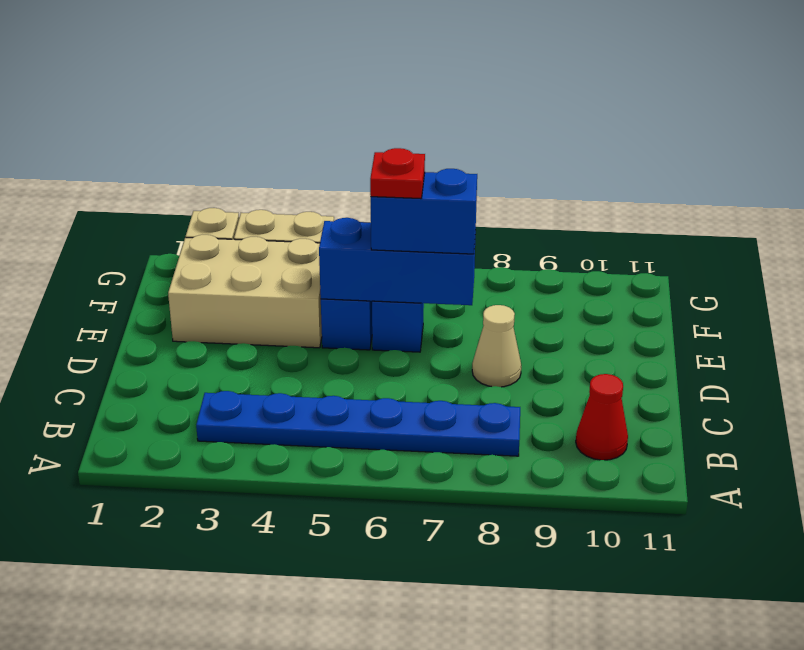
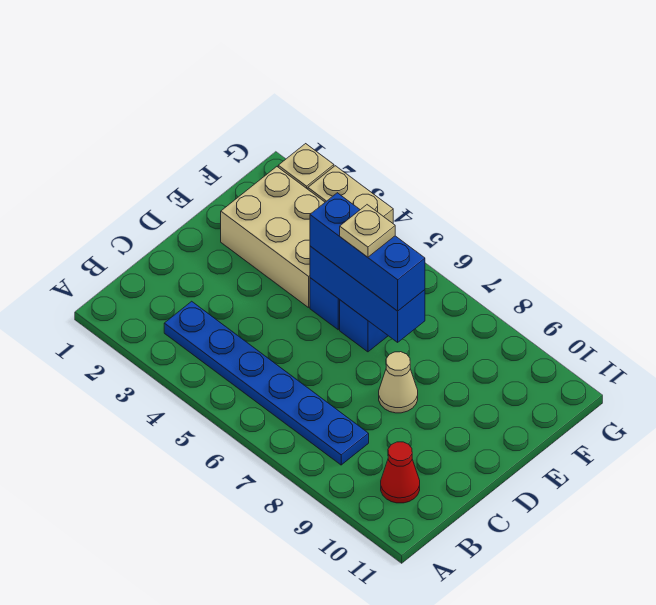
blue brick E6:E7 level 3 -> blue brick E5:E7 level 3
red plate E6 level 4 -> tan plate E6 level 4

